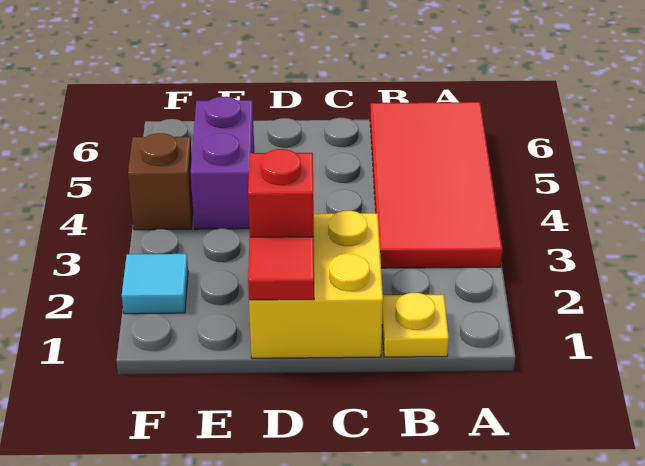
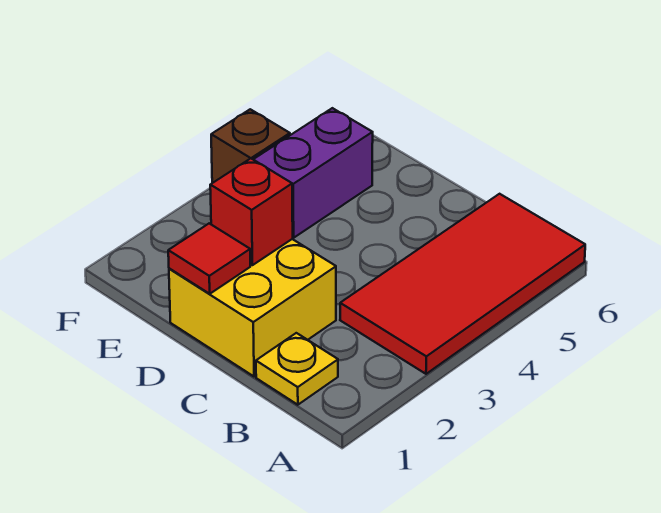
cyan tile F2 level 1 -> none

